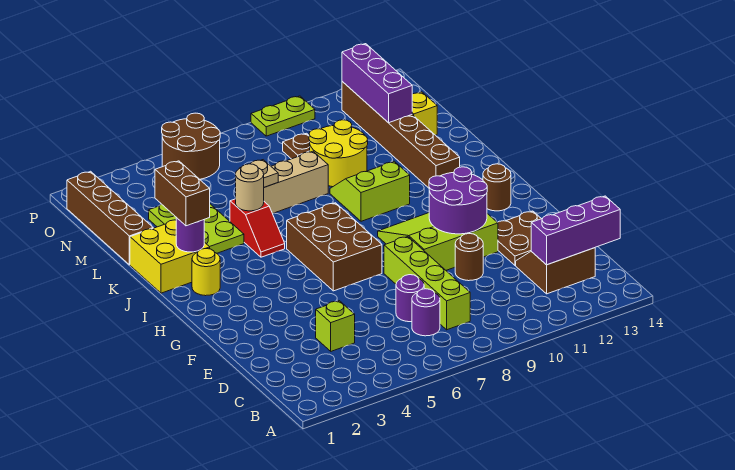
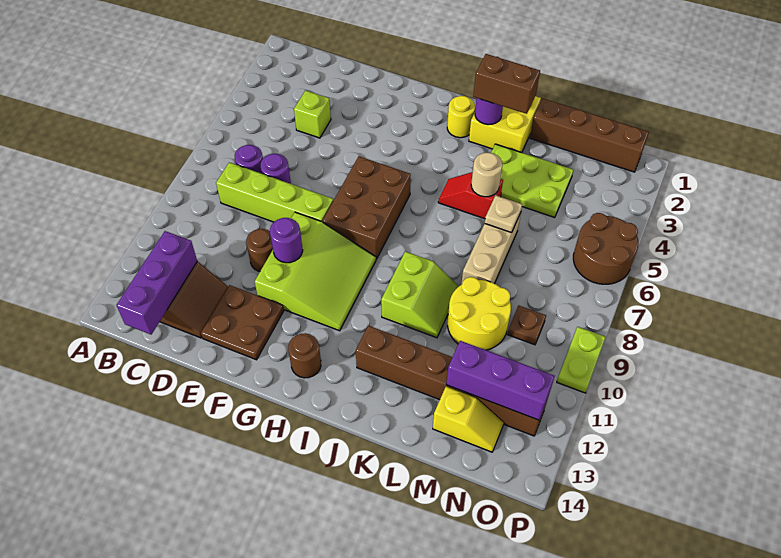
purple round brick F10:G11 level 2 -> purple round brick F10 level 2
brown brick G6:I7 level 1 -> brown brick G6:H8 level 1

